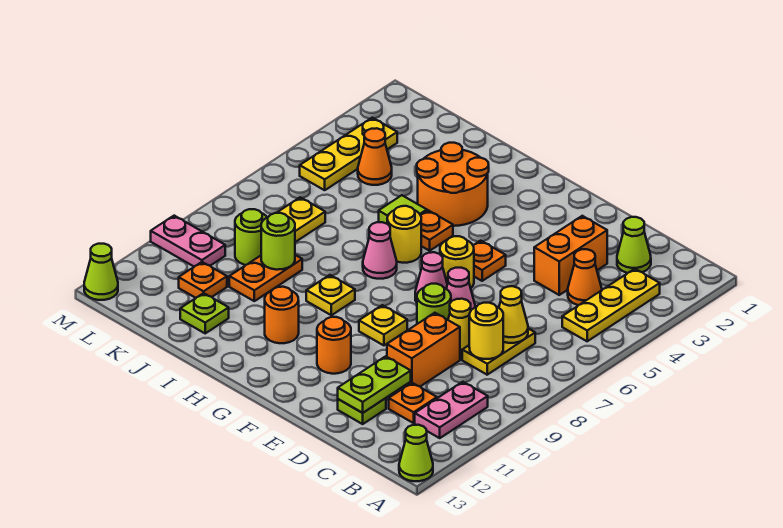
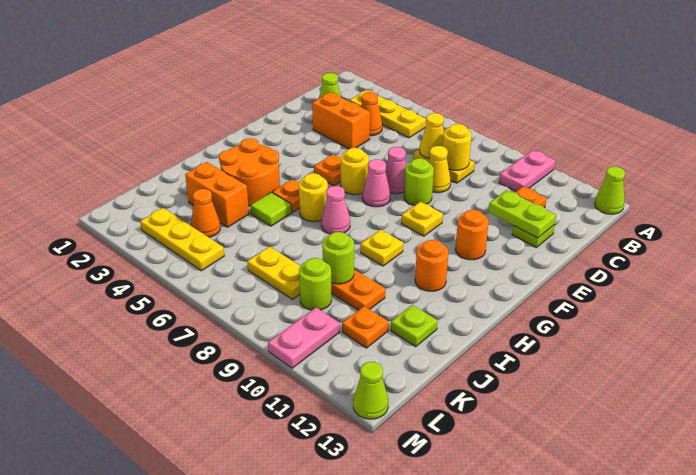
pink plate B10:B11 level 1 -> pink plate A10:B10 level 1
orange brick D9:D10 level 1 -> orange brick J3:J4 level 1

